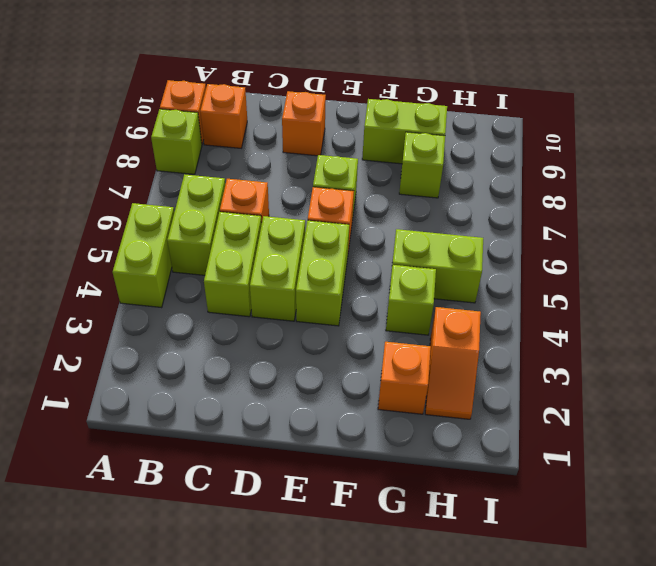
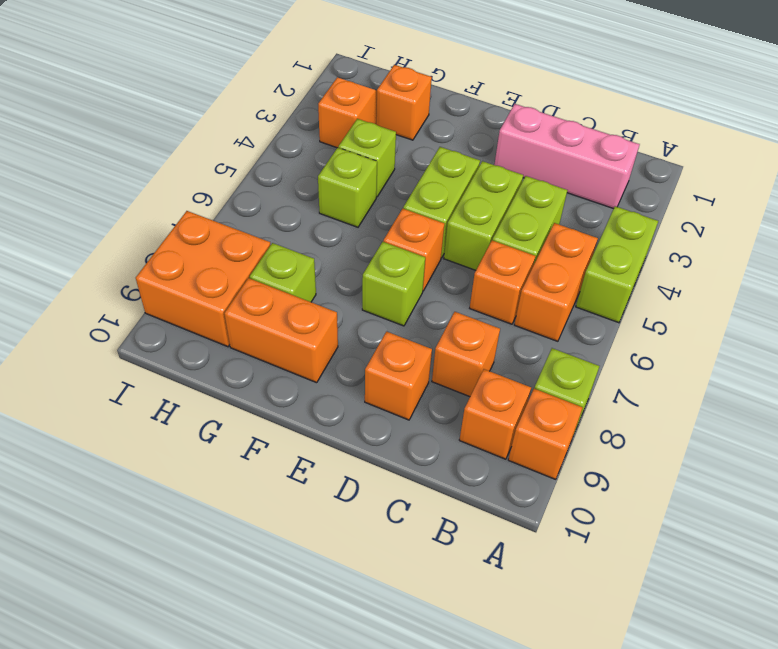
none -> pink brick B2:D2 level 1
lime brick B5:B6 level 1 -> orange brick B5:B6 level 1
none -> orange brick C8 level 1
lime brick F9:G9 level 1 -> orange brick F9:G9 level 1
lime brick G5:H5 level 1 -> lime brick G5 level 1
none -> orange brick H8:I9 level 1

